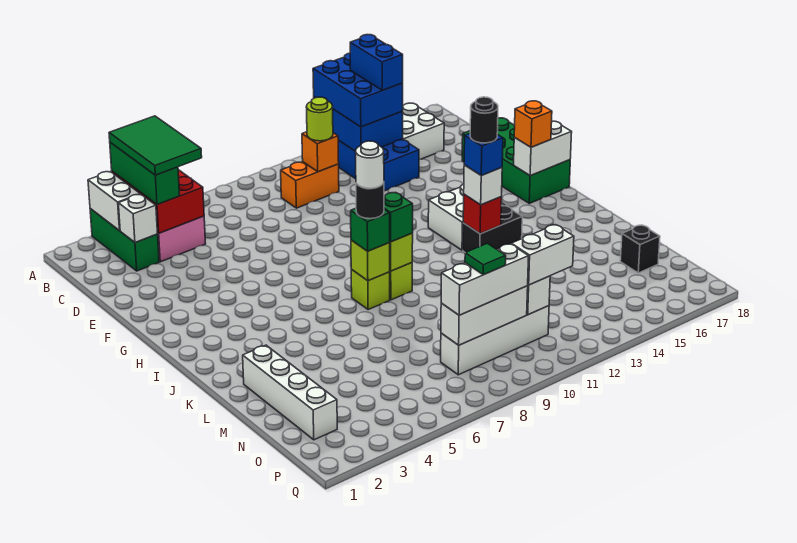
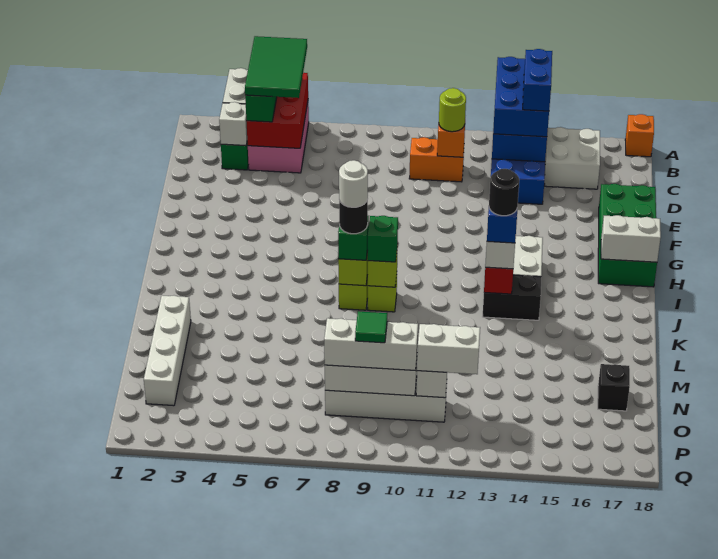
orange brick H17 level 3 -> orange brick A18 level 1

